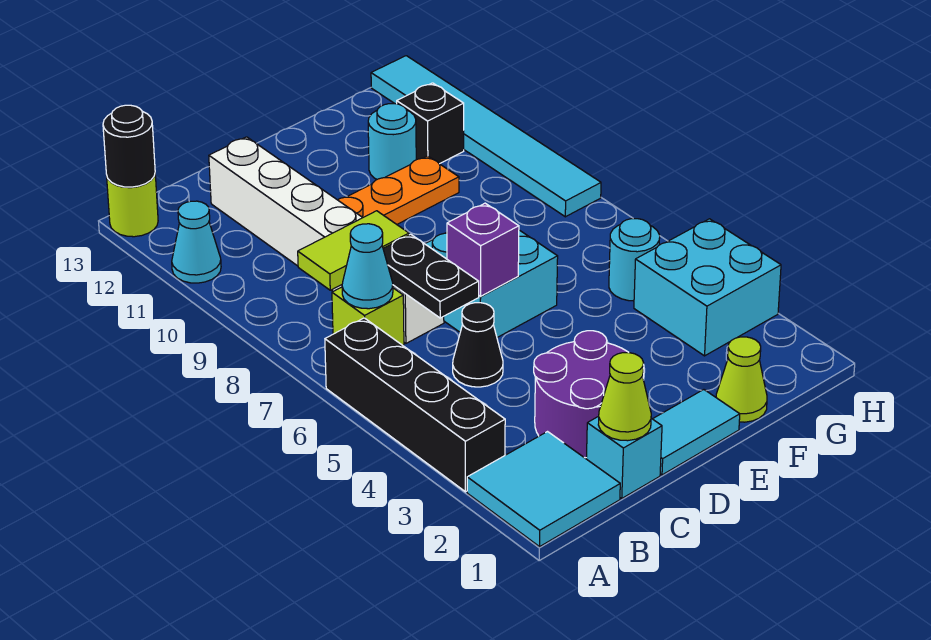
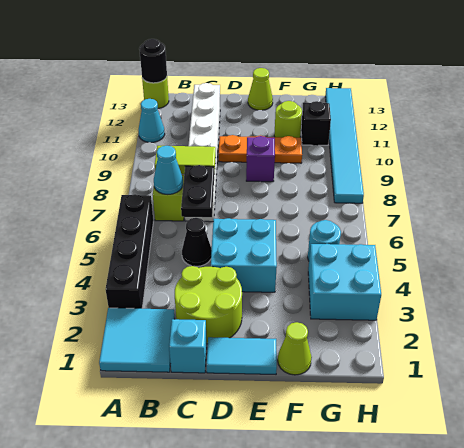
lime cone C1 level 2 -> lime cone E13 level 1
purple round brick C2:D3 level 1 -> lime round brick C2:D3 level 1
cyan brick D6:E7 level 1 -> cyan brick D4:E5 level 1
purple brick D6 level 2 -> purple brick E9 level 1
cyan round brick F11 level 1 -> lime round brick F11 level 1

